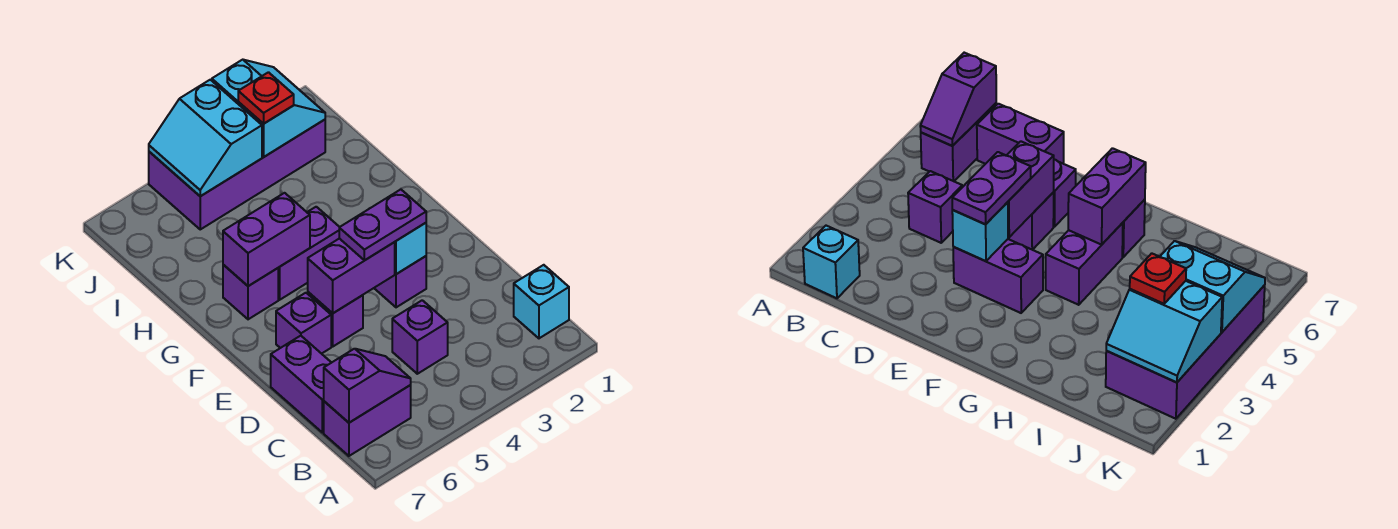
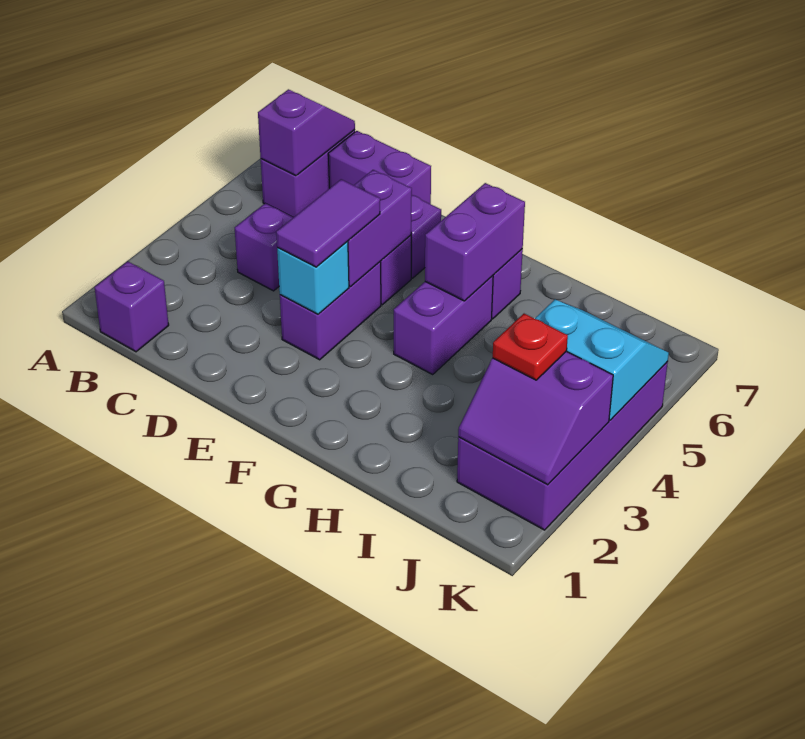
cyan brick B1 level 1 -> purple brick B1 level 1
purple slope B6:B7 level 2 top 7 -> purple slope B6:B7 level 2 top 6
purple brick E3:F3 level 1 -> purple brick E3:E4 level 1
purple plate E3:E4 level 3 -> purple tile E3:E4 level 3
cyan slope J2:K3 level 2 top 3 -> purple slope J2:K3 level 2 top 3

